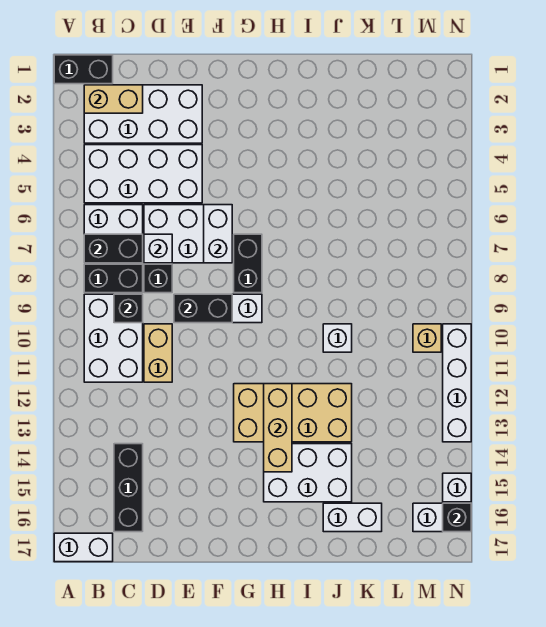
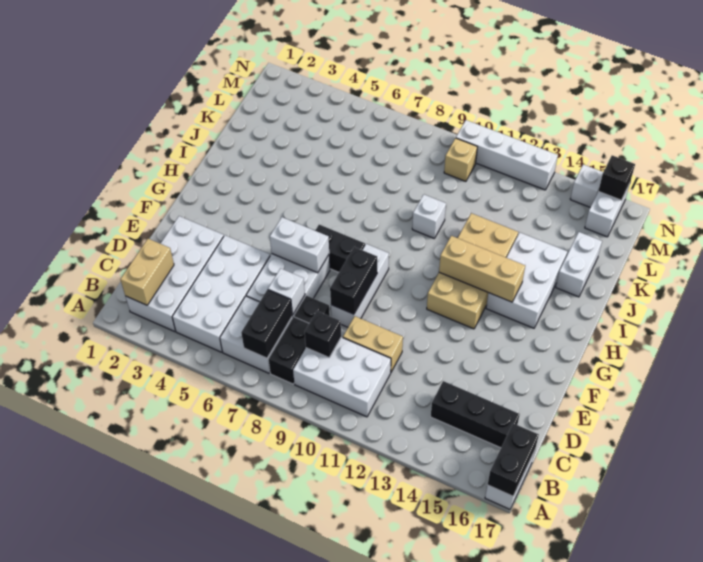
black brick A1:B1 level 1 -> black brick A17:B17 level 2

